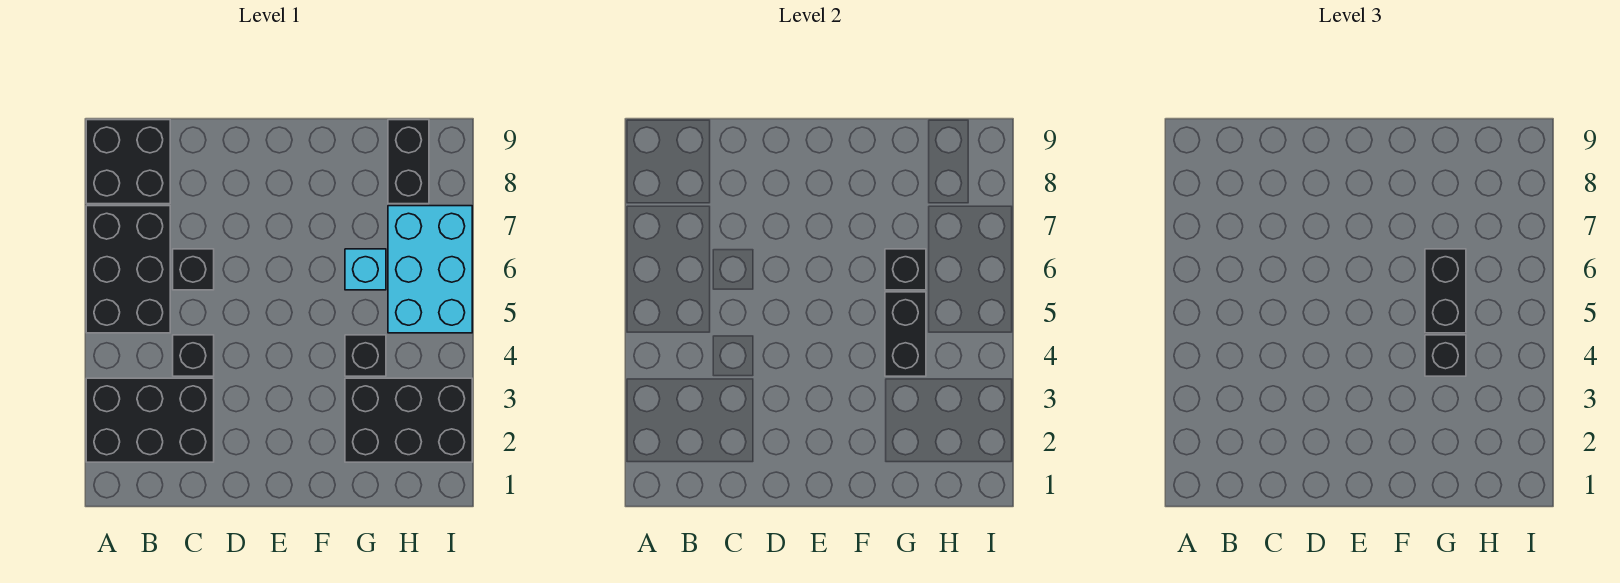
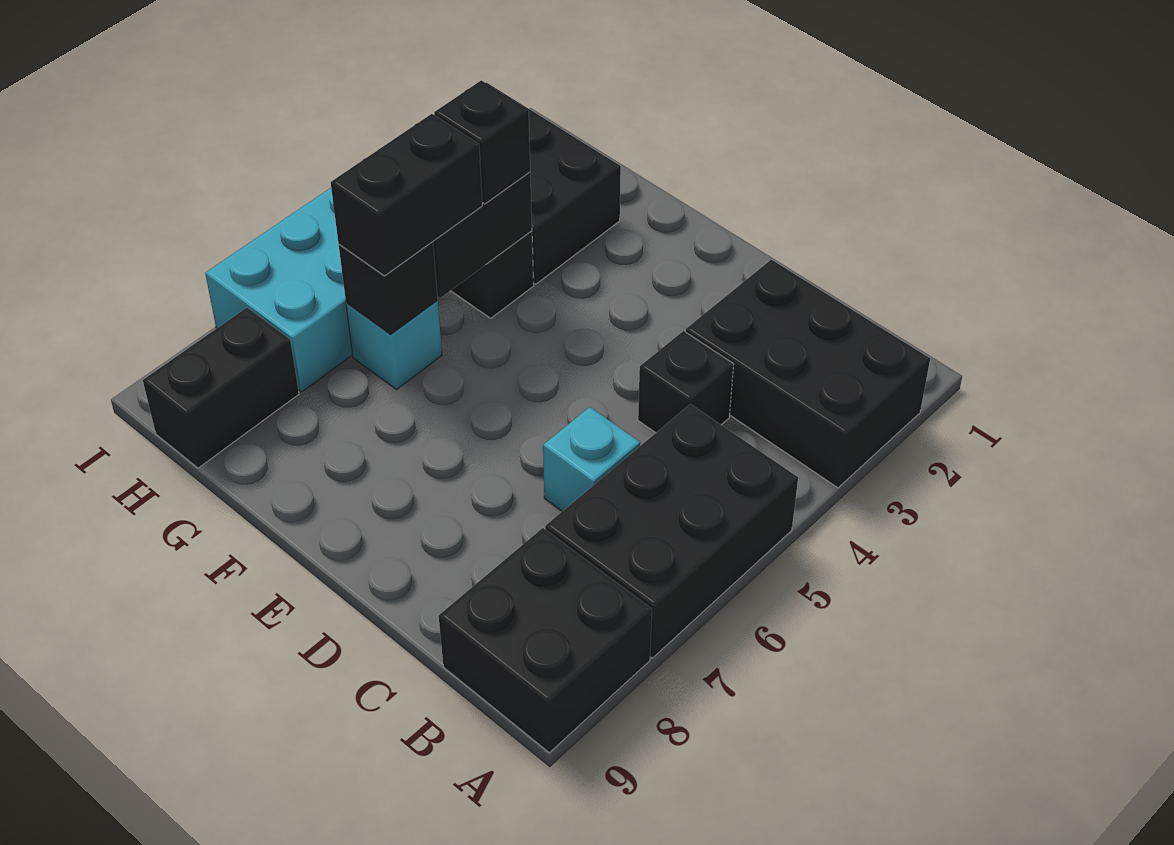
black brick C6 level 1 -> cyan brick C6 level 1

